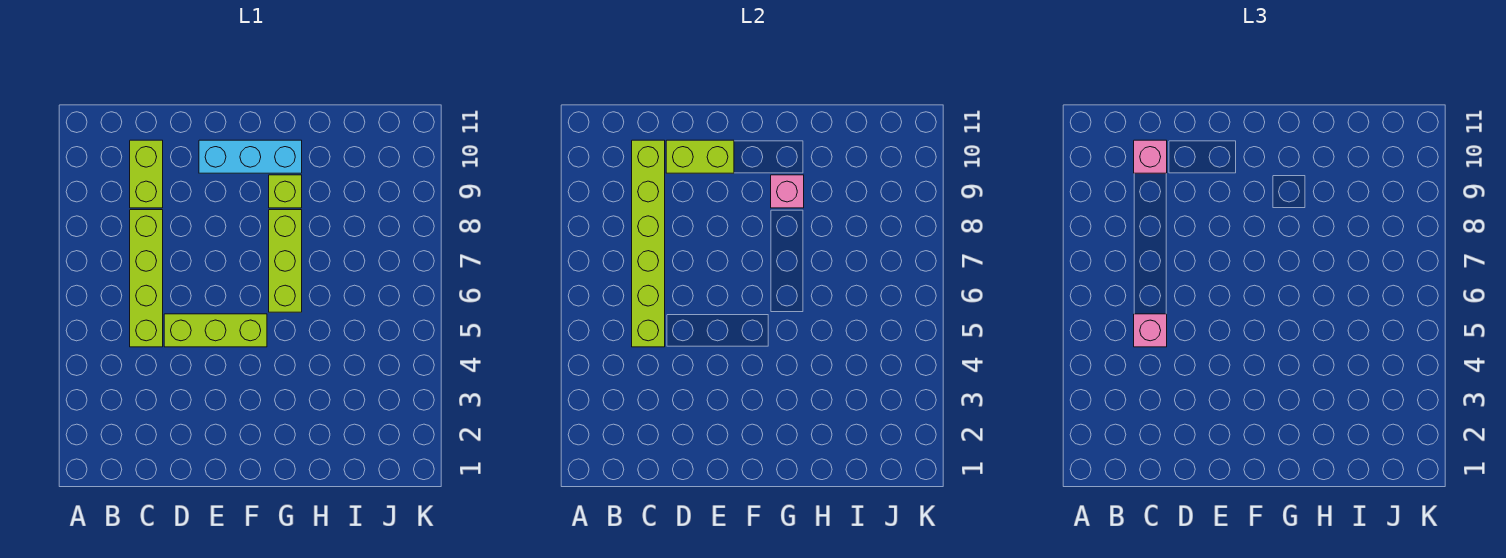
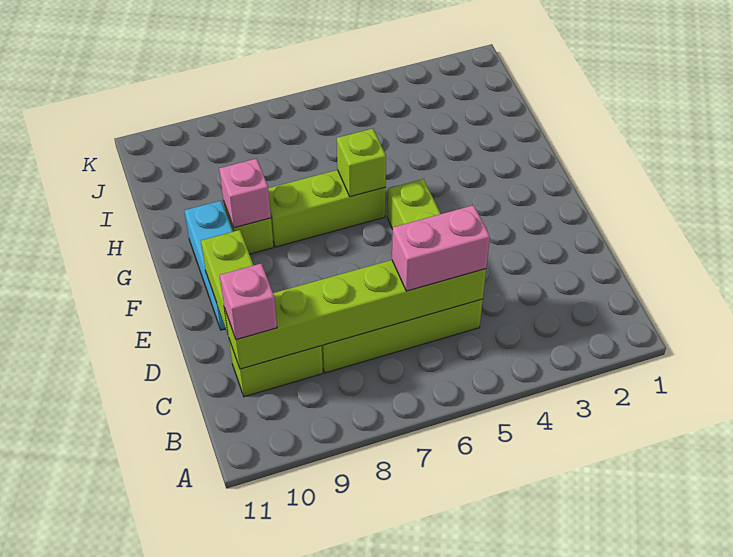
pink brick C5 level 3 -> pink brick C5:C6 level 3
none -> lime brick G6 level 2

